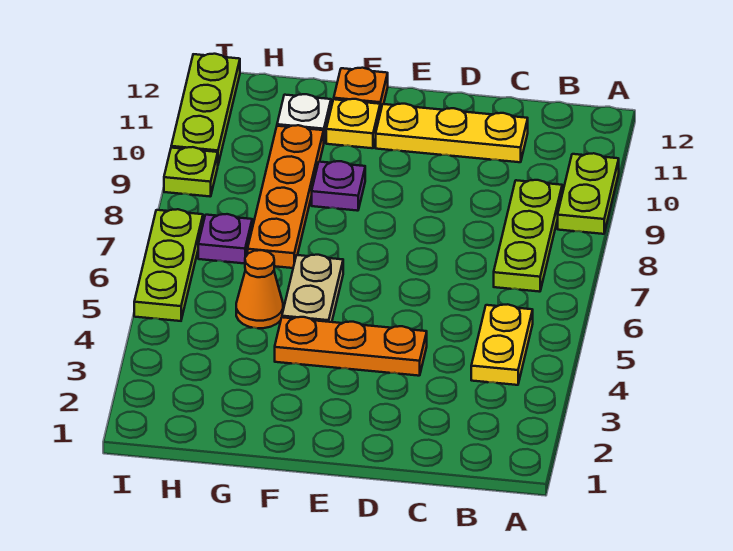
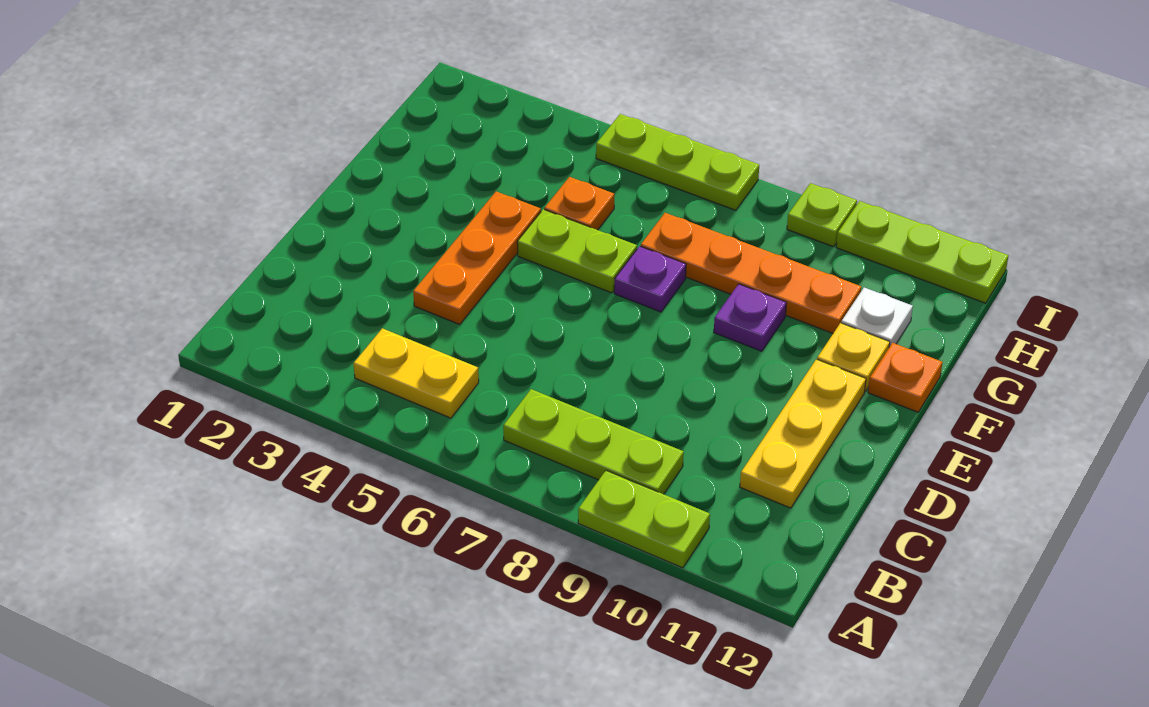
tan plate F5:F6 level 1 -> lime plate F5:F6 level 1
orange cone G5 level 1 -> orange plate G5 level 1
purple plate H7 level 1 -> purple plate F7 level 1

